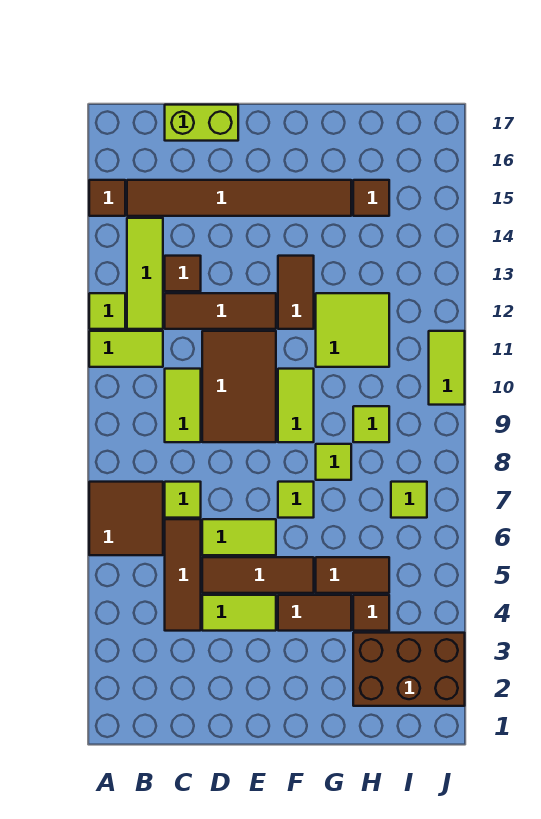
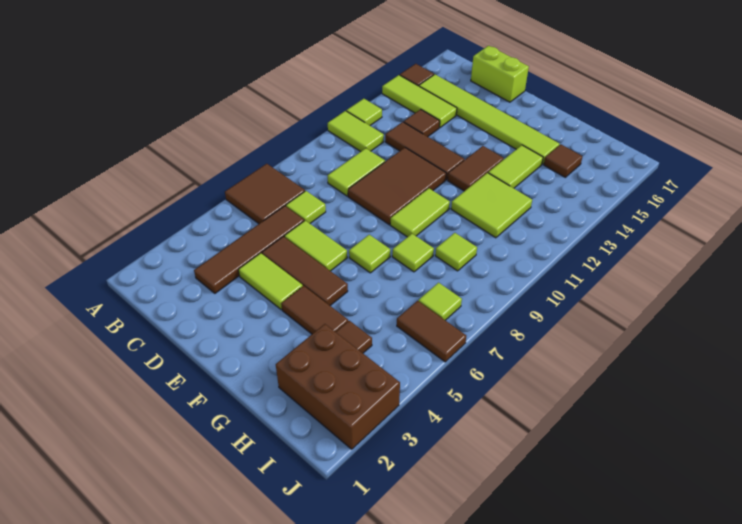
lime tile B12:B14 level 1 -> lime tile A14:C14 level 1
brown tile B15:G15 level 1 -> lime tile B15:G15 level 1
brown tile C4:C6 level 1 -> brown tile C3:C6 level 1
brown tile G5:H5 level 1 -> brown tile I6:J6 level 1
lime tile J10:J11 level 1 -> lime tile G13:G14 level 1

